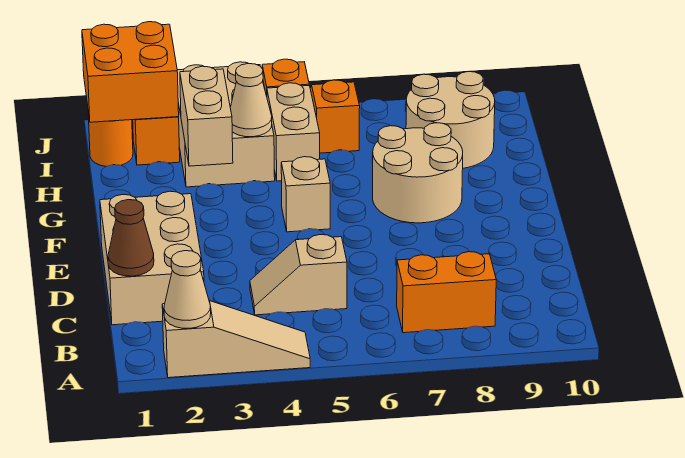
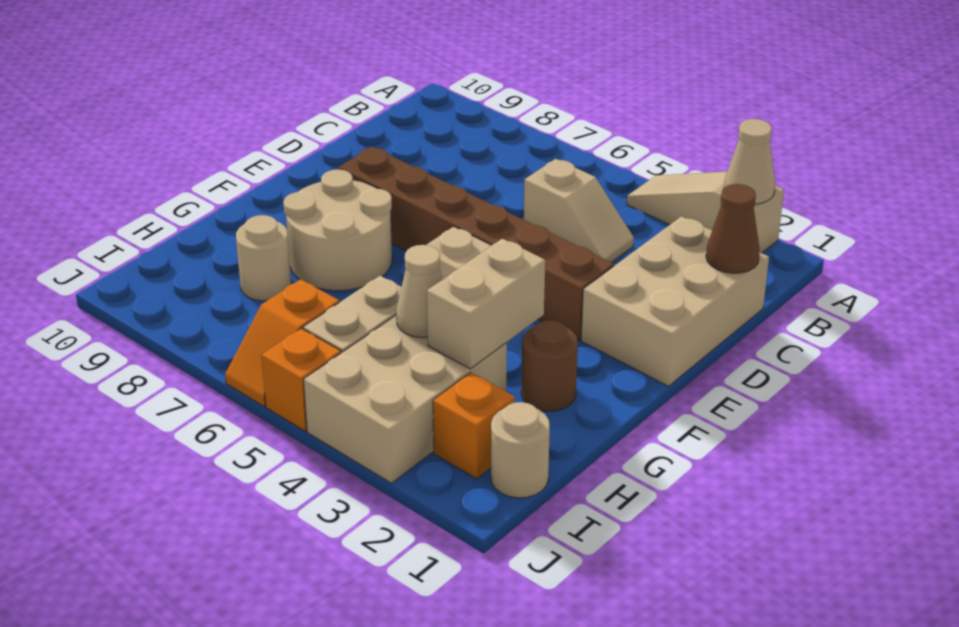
orange brick B7:B8 level 1 -> none
none -> brown brick E3:E8 level 1
none -> brown round brick G2 level 1
tan round brick H8:I9 level 1 -> tan round brick H8 level 1
orange round brick I1 level 1 -> tan round brick I1 level 1
orange brick I1:J2 level 2 -> none

